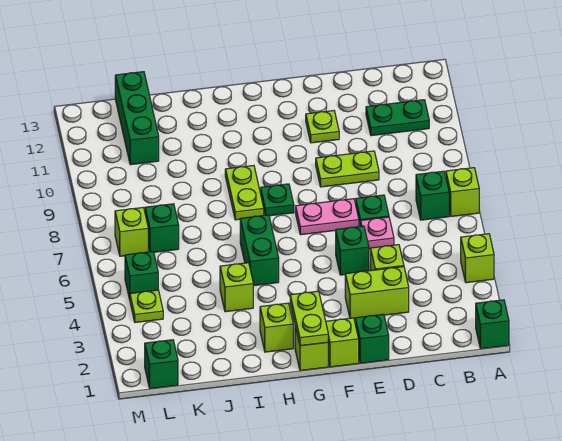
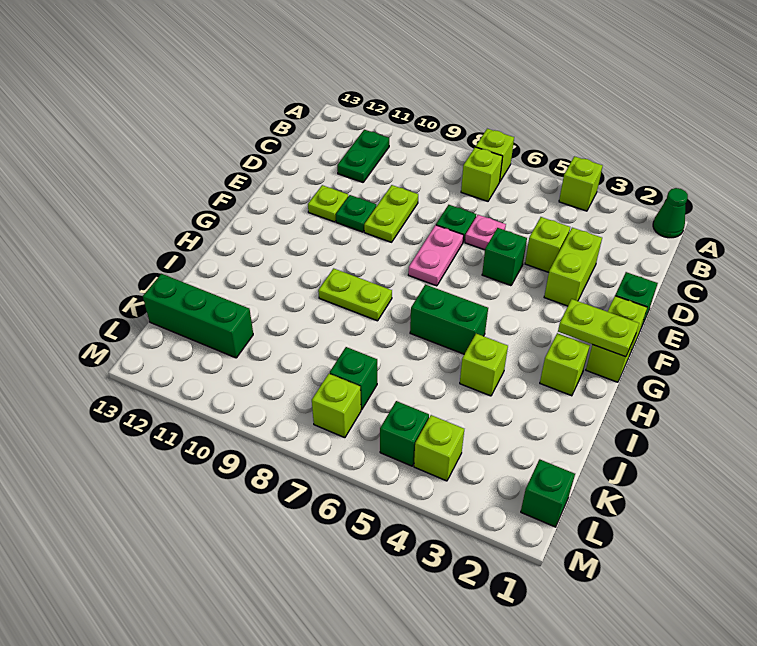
green brick A1 level 1 -> green cone A1 level 1
green brick B7 level 1 -> lime brick B7 level 1
green plate G8 level 1 -> green plate E10 level 1
lime plate L4 level 1 -> lime brick L4 level 1

